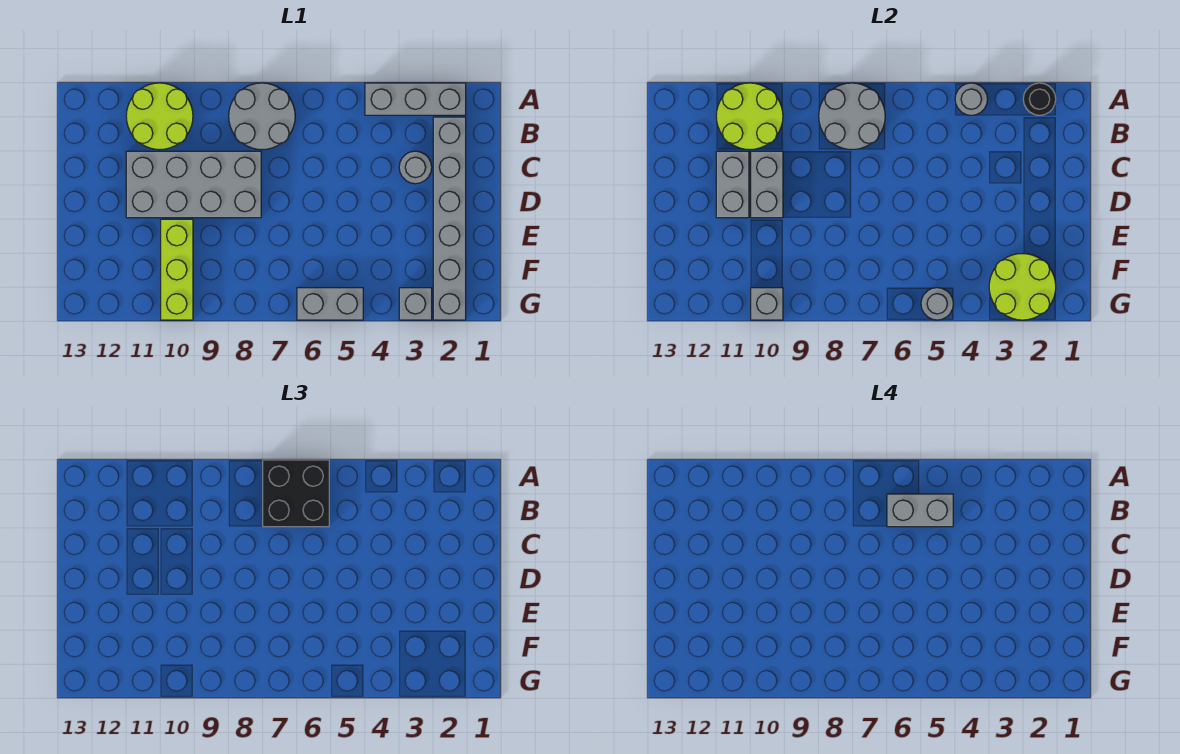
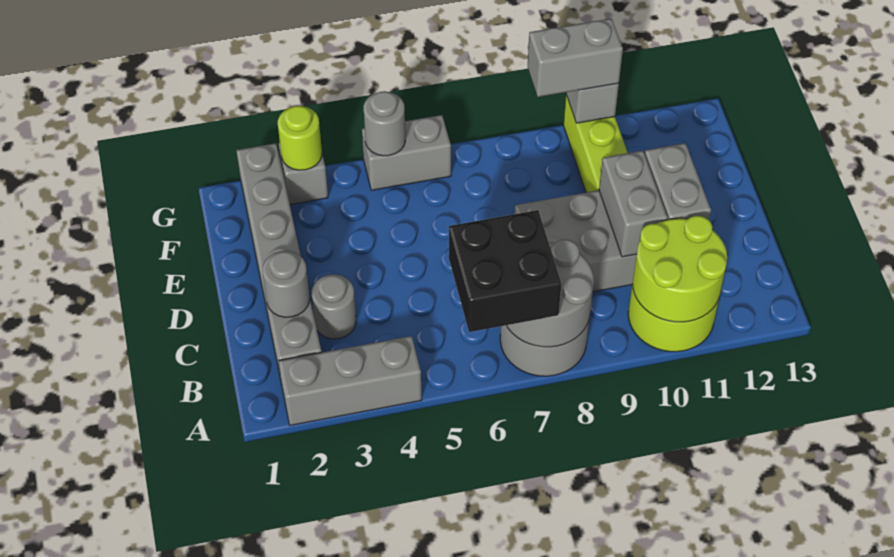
black round brick A2 level 2 -> none
grey round brick A4 level 2 -> grey round brick C2 level 2
grey brick B5:B6 level 4 -> grey brick G9:G10 level 3
lime round brick F2:G3 level 2 -> lime round brick G3 level 2

